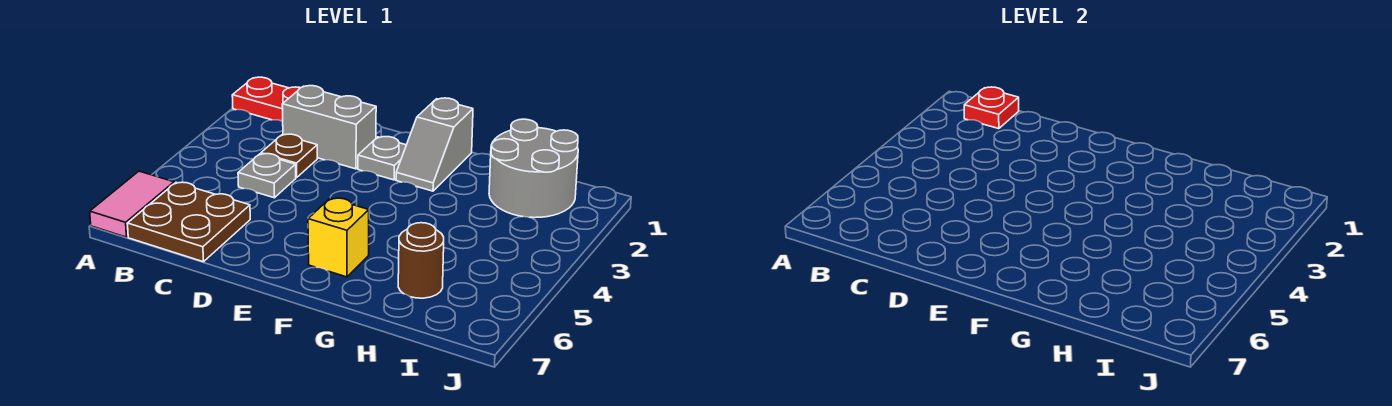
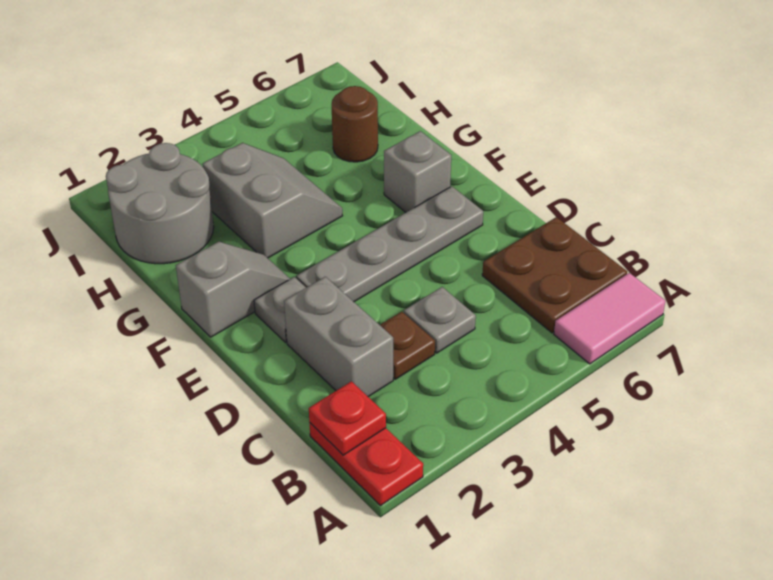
none -> grey plate E3:E6 level 1
yellow brick F6 level 1 -> grey brick F6 level 1
none -> grey slope G3:H4 level 1 top 3

